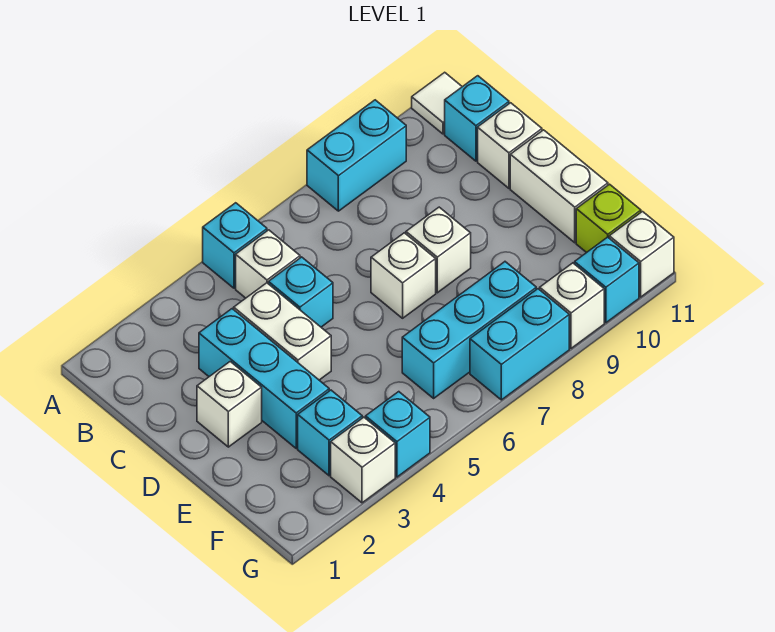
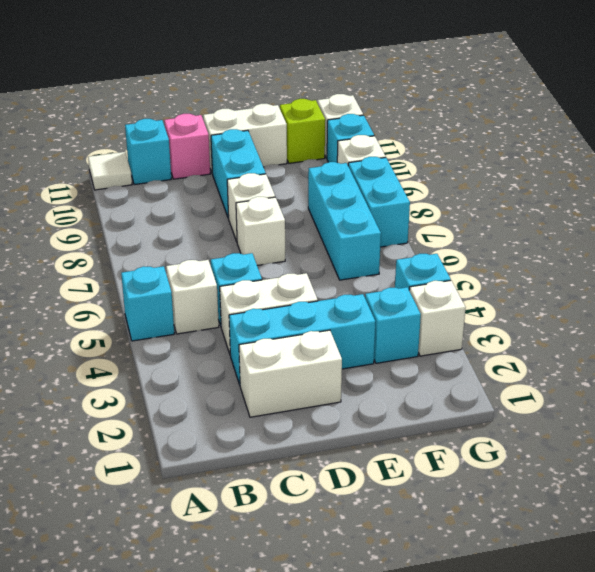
cyan brick A8:A9 level 1 -> cyan brick D9:D10 level 1
white brick C11 level 1 -> pink brick C11 level 1
white brick D2 level 1 -> white brick C2:D2 level 1

